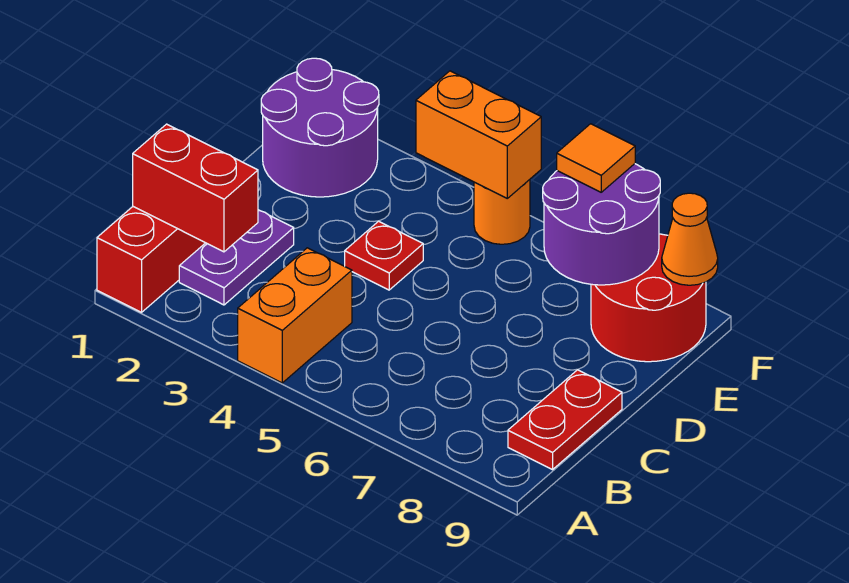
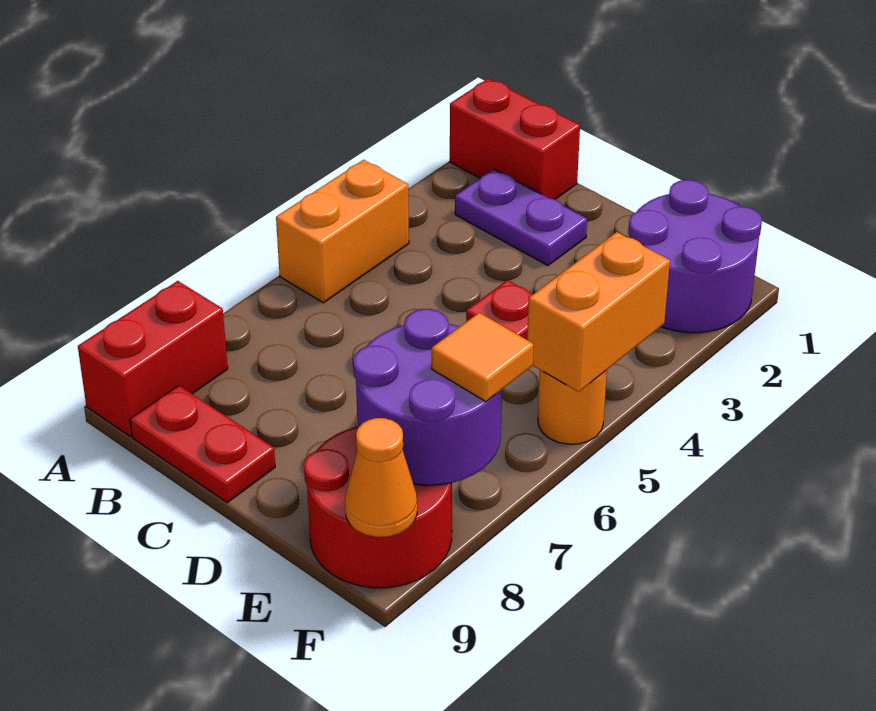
orange brick A4:B4 level 1 -> orange brick A4:A5 level 1
red brick B1:B2 level 2 -> red brick A8:A9 level 1

